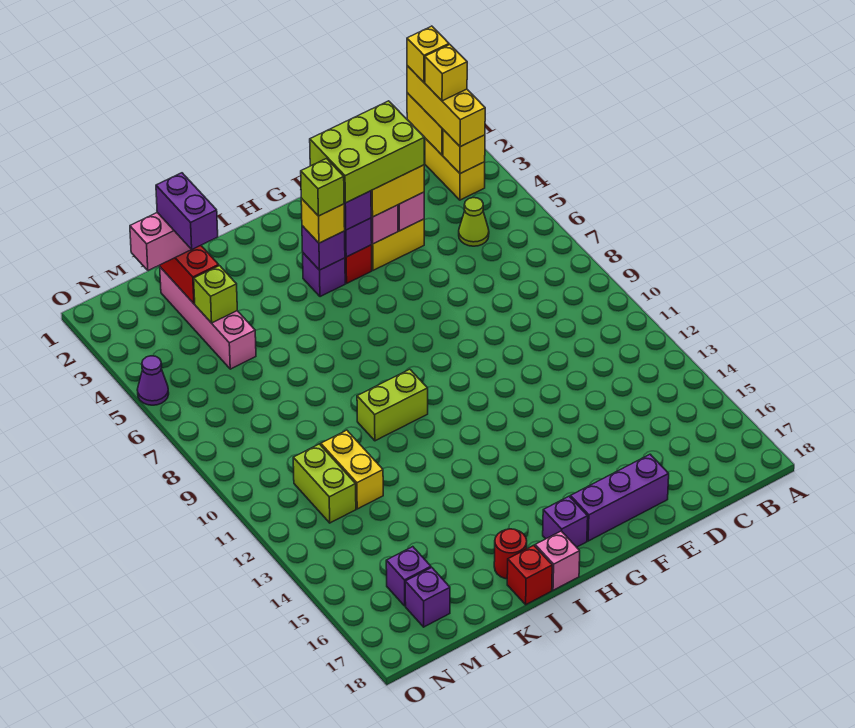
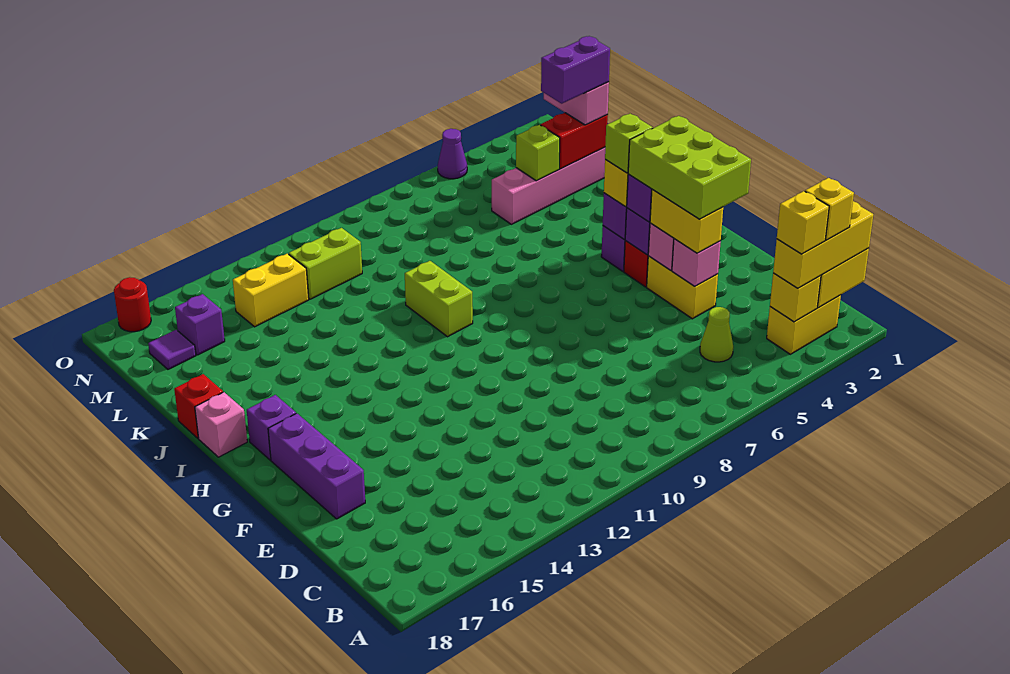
yellow brick B1 level 4 -> yellow brick B3 level 4
red round brick J17 level 1 -> red round brick O17 level 1
yellow brick L11:L12 level 1 -> yellow brick M13:M14 level 1
purple brick M17 level 1 -> purple tile M17 level 1

